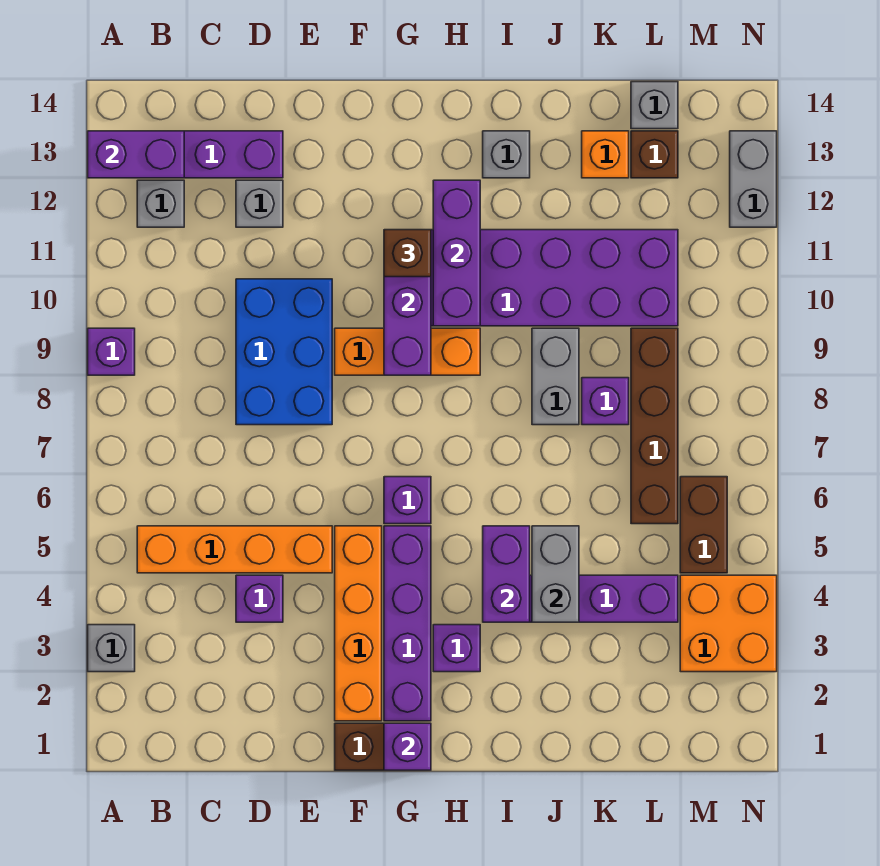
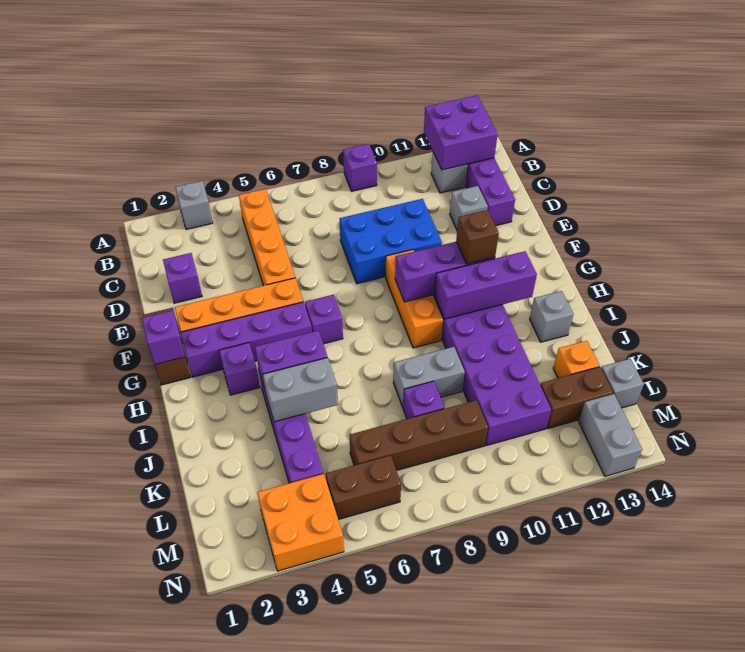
purple brick A13:B13 level 2 -> purple brick A12:B13 level 2
purple brick D4 level 1 -> purple brick D2 level 1
brown brick L13 level 1 -> brown brick L12:L13 level 1
grey brick N12:N13 level 1 -> grey brick M13:N13 level 1

